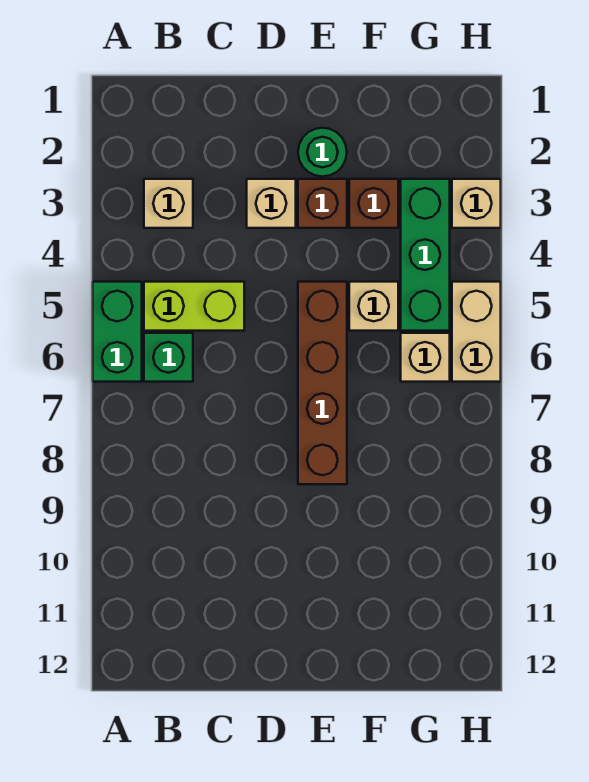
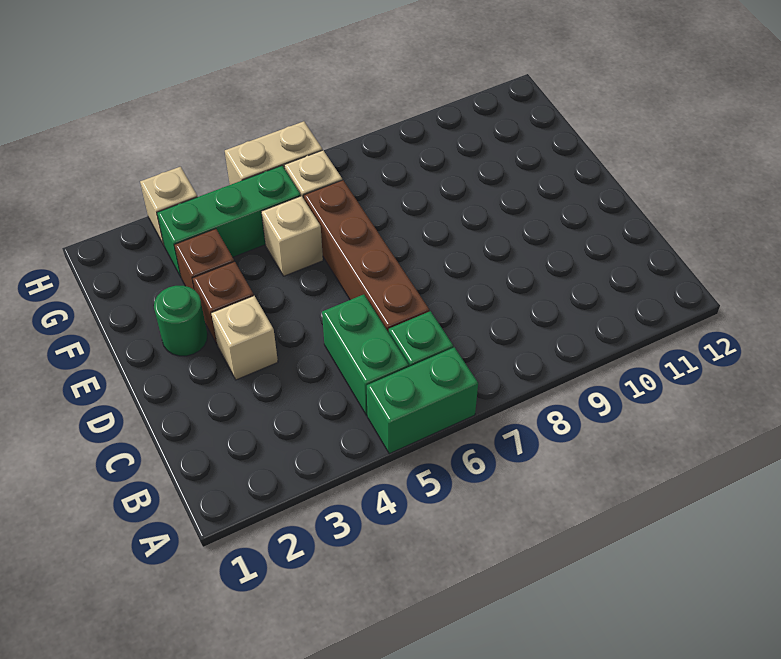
tan brick B3 level 1 -> none
lime brick B5:C5 level 1 -> green brick B5:C5 level 1
brown brick E5:E8 level 1 -> brown brick C6:F6 level 1

